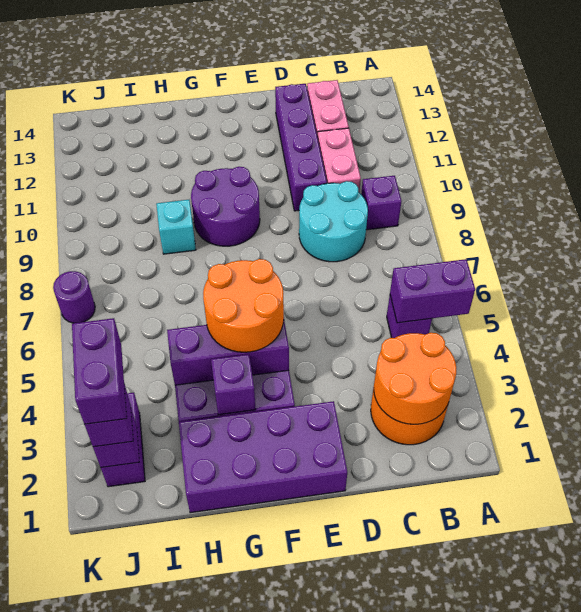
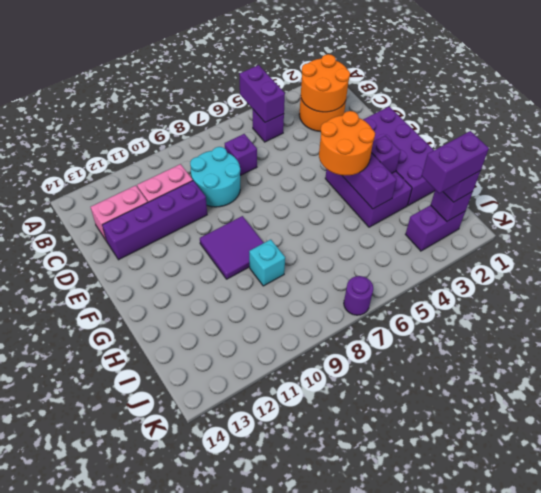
purple brick B9 level 1 -> purple brick C7 level 1
purple round brick F9:G10 level 1 -> purple tile F9:G10 level 1

